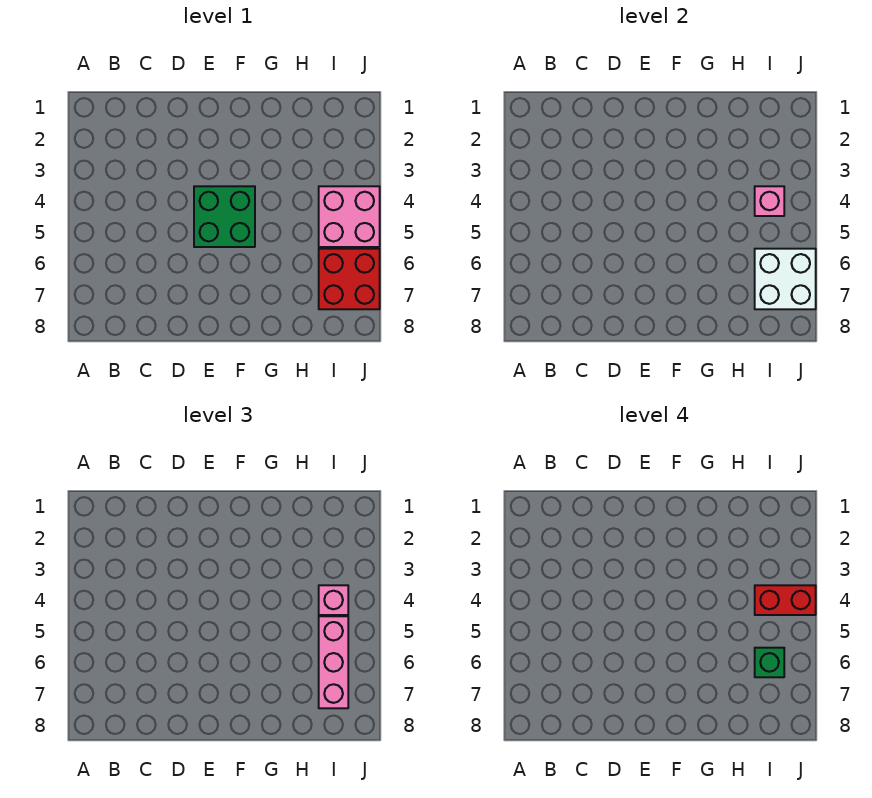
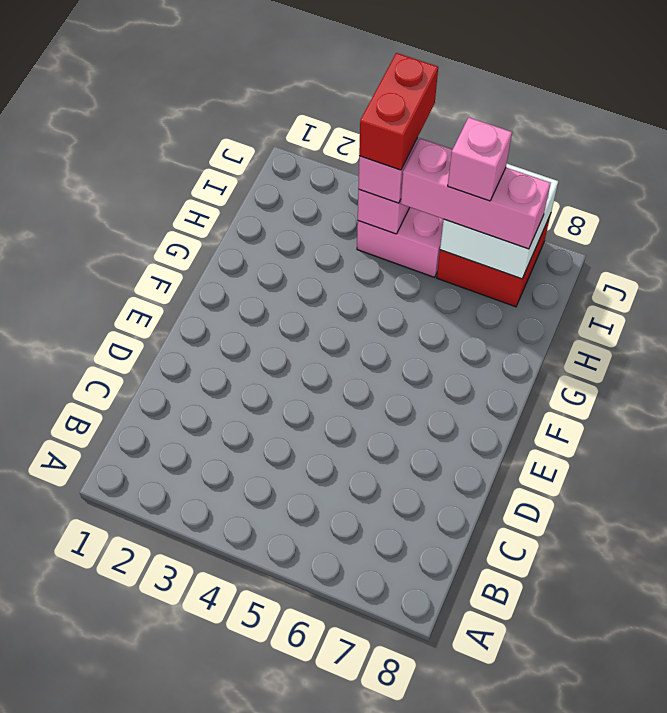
green brick E4:F5 level 1 -> none
green brick I6 level 4 -> pink brick I6 level 4

